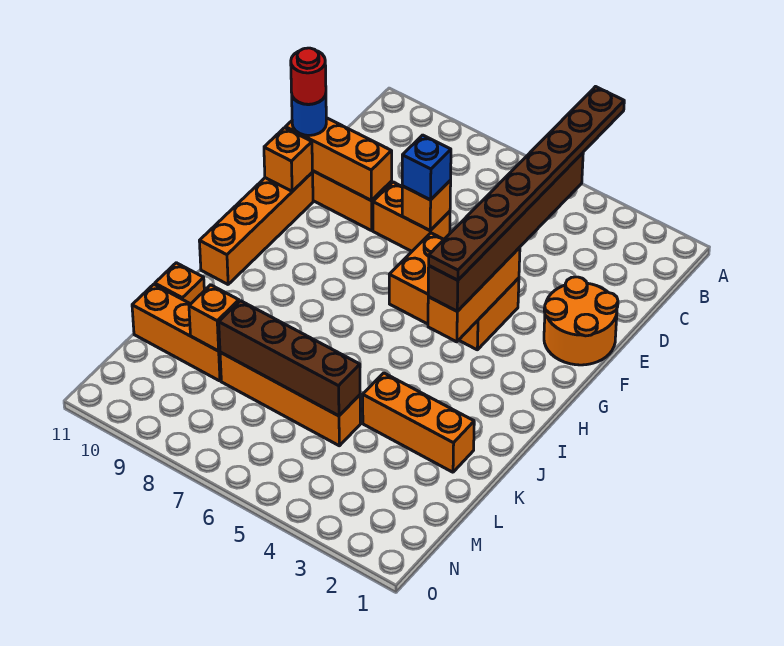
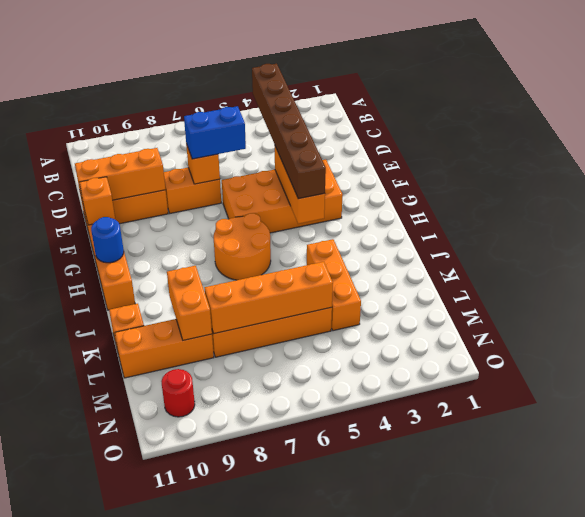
brown plate A4:H4 level 4 -> none
orange round brick E1:F2 level 1 -> orange round brick H6:I7 level 1
blue brick E7 level 3 -> blue brick E6:E7 level 3
blue round brick E11 level 3 -> blue round brick H11 level 2
red round brick E11 level 4 -> red round brick N10 level 1
orange brick F4:G6 level 1 -> orange brick F3:G6 level 1
orange brick K2:K4 level 1 -> orange brick J4:L4 level 1
brown brick L5:L8 level 2 -> orange brick L5:L8 level 2
orange brick L9 level 2 -> orange brick K9:L9 level 2

